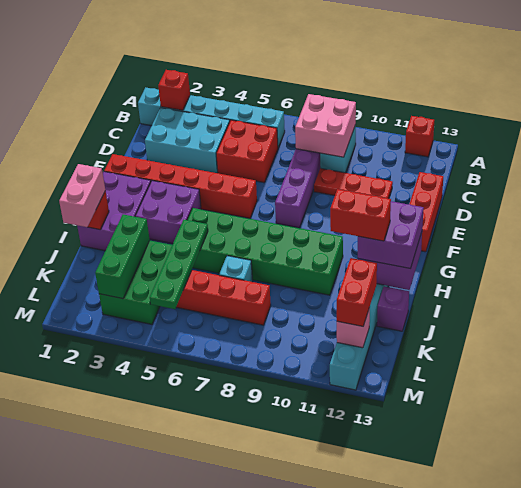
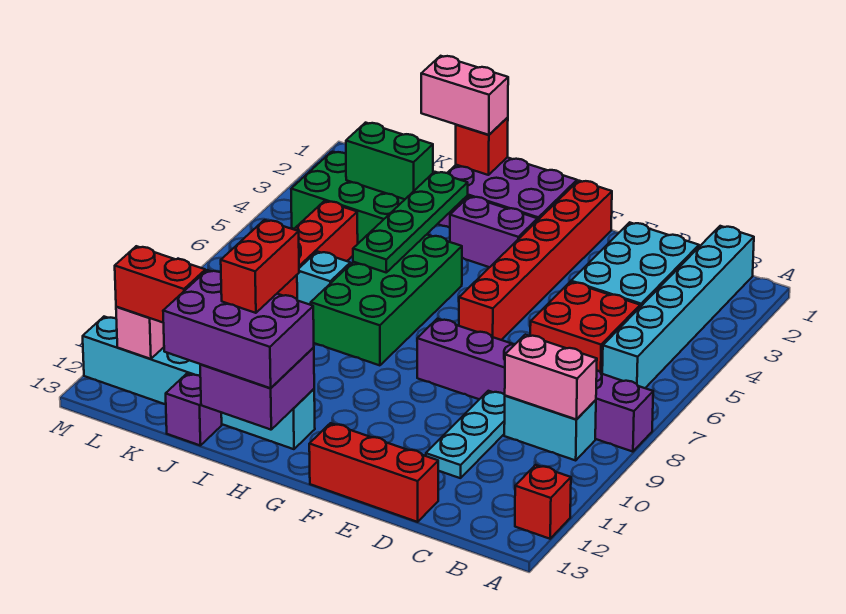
red brick B2 level 2 -> none
pink brick B8:C9 level 2 -> pink brick B9:C9 level 2
red plate D9:D11 level 1 -> cyan plate D9:D11 level 1
purple brick G3:H4 level 1 -> purple brick G3:H3 level 1
green brick H5:I10 level 1 -> green brick H5:I8 level 1
purple brick H12:I13 level 3 -> purple brick H12:J13 level 3
green plate I5:L5 level 2 -> green plate I3:I6 level 2
green brick J3:L3 level 2 -> green brick J3:K3 level 2

